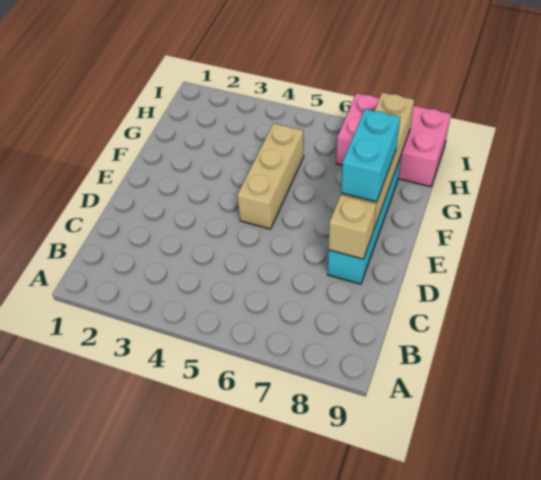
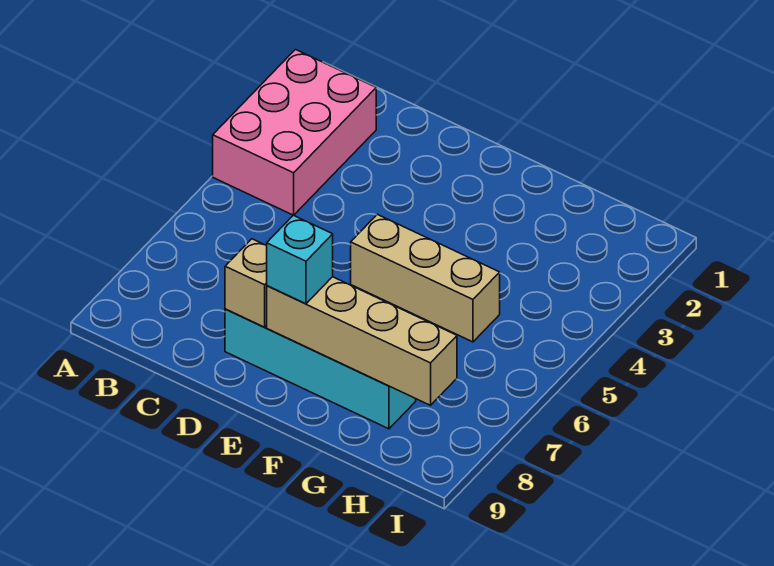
cyan brick E8:F8 level 3 -> cyan brick E8 level 3
pink brick H7:I9 level 1 -> pink brick A2:B4 level 1

